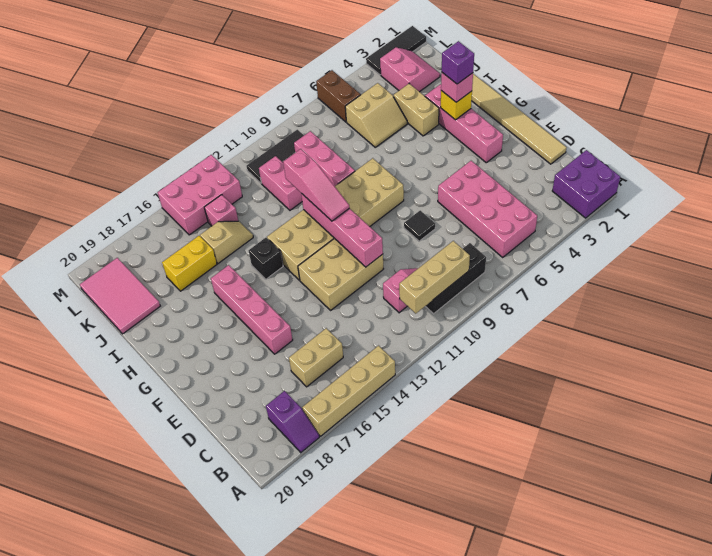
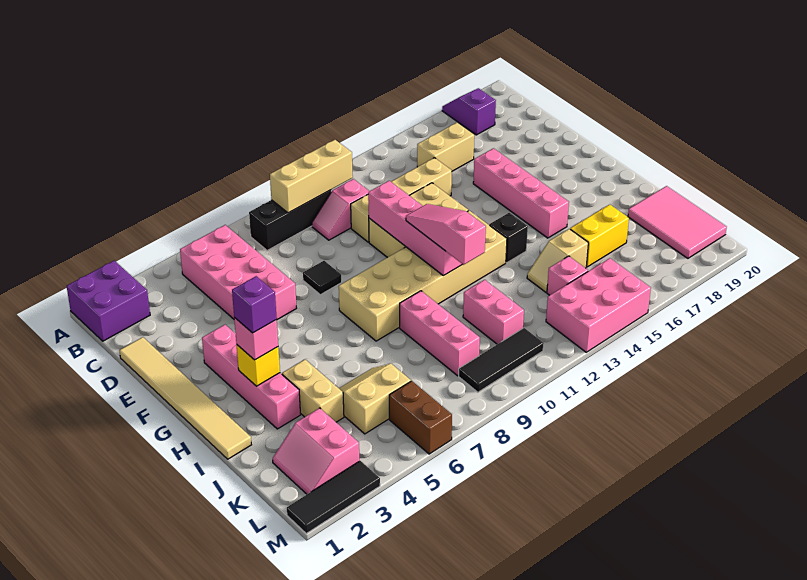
tan brick A14:A17 level 1 -> tan brick D11:D14 level 1

